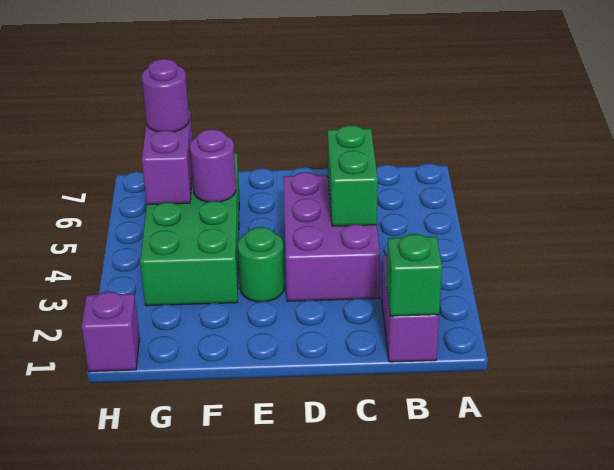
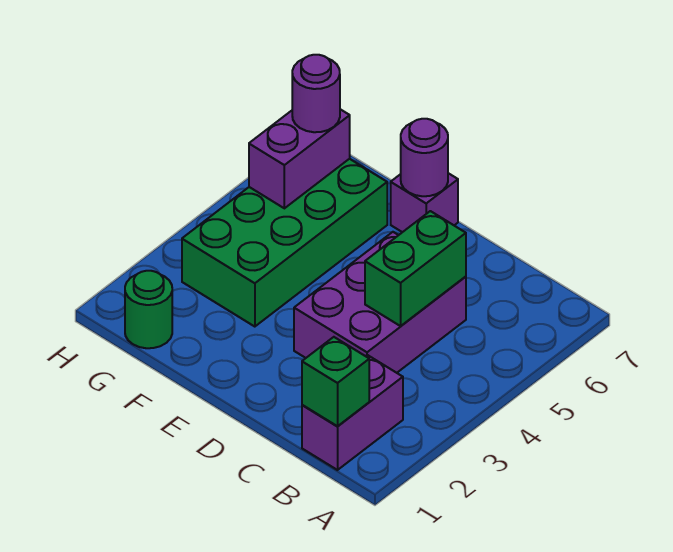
green round brick E3 level 1 -> green round brick G1 level 1
purple round brick F5 level 2 -> purple round brick E7 level 2
purple brick H1 level 1 -> purple brick E7 level 1

